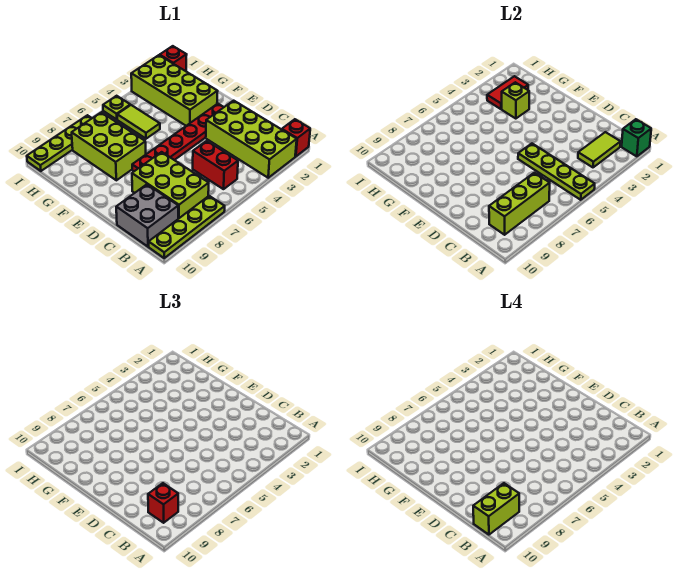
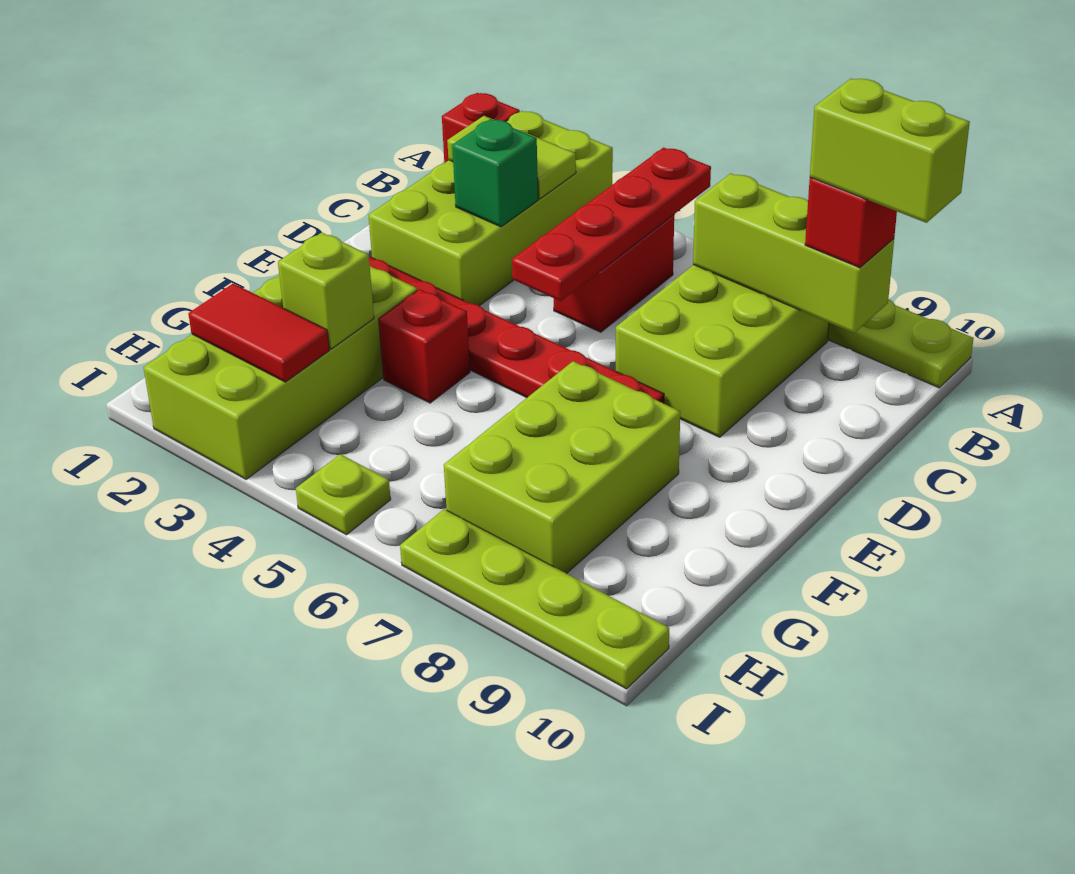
green brick A1 level 2 -> green brick C3 level 2
lime plate A5:D5 level 2 -> red plate A5:D5 level 2
grey brick B9:C10 level 1 -> none
lime tile G5:H5 level 1 -> none
red brick I1 level 1 -> red brick F4 level 1

